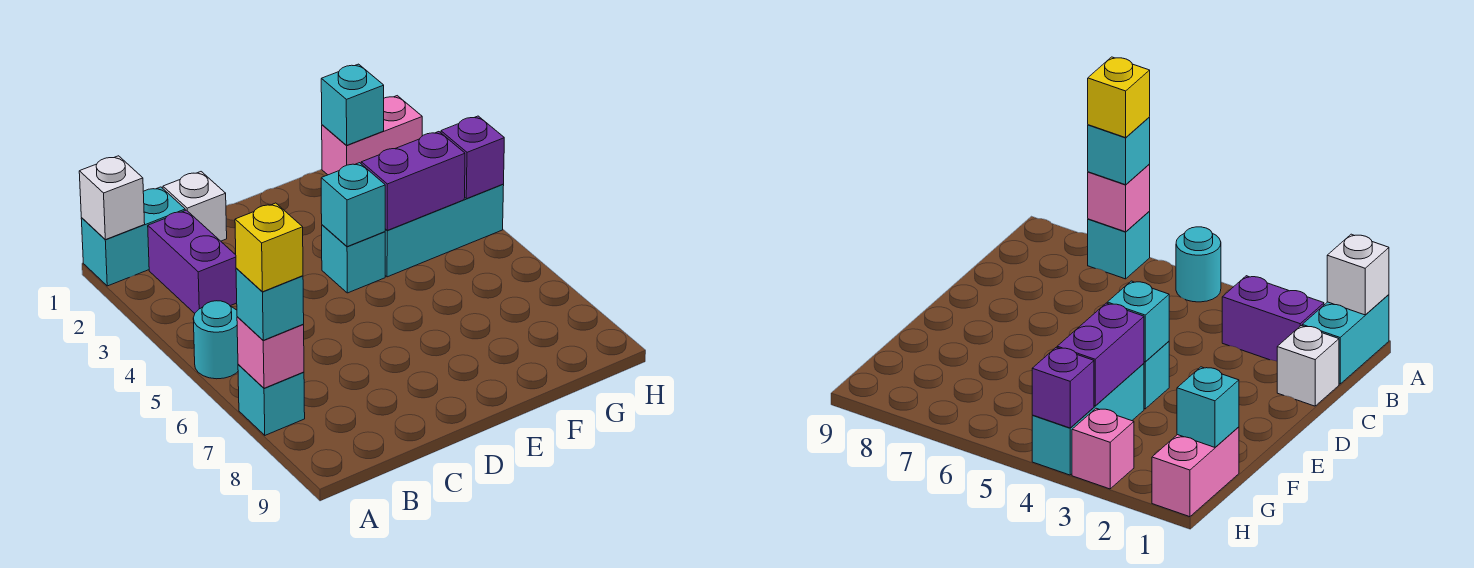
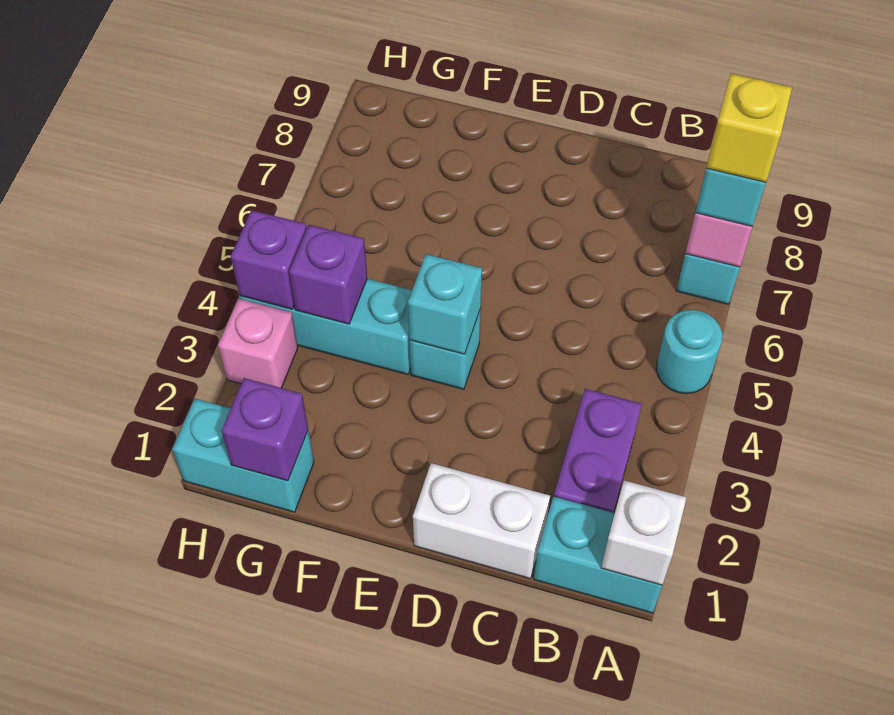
white brick C1 level 1 -> white brick C1:D1 level 1
purple brick F4:G4 level 2 -> purple brick G4 level 2
pink brick G1:H1 level 1 -> cyan brick G1:H1 level 1
cyan brick G1 level 2 -> purple brick G1 level 2

